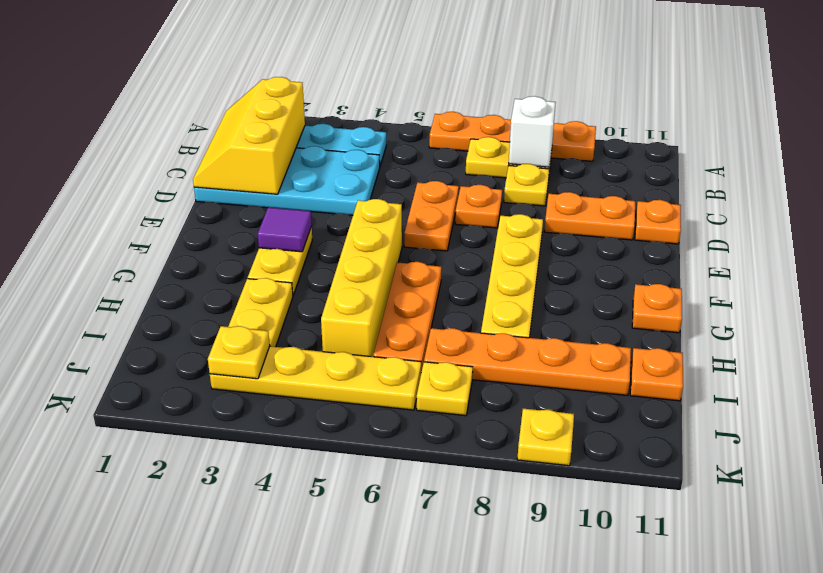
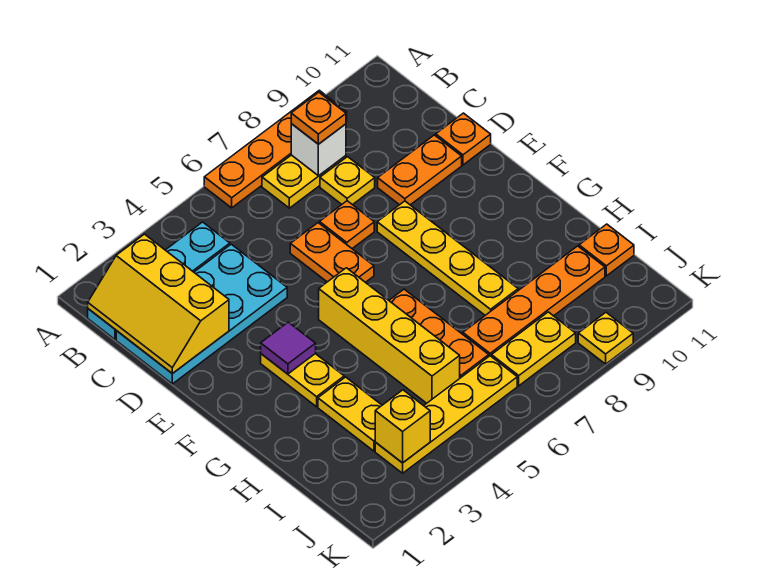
orange plate G11 level 1 -> orange plate B8 level 3
yellow plate J3 level 2 -> yellow brick J3 level 2
yellow plate J7 level 1 -> yellow plate J7:J8 level 1

